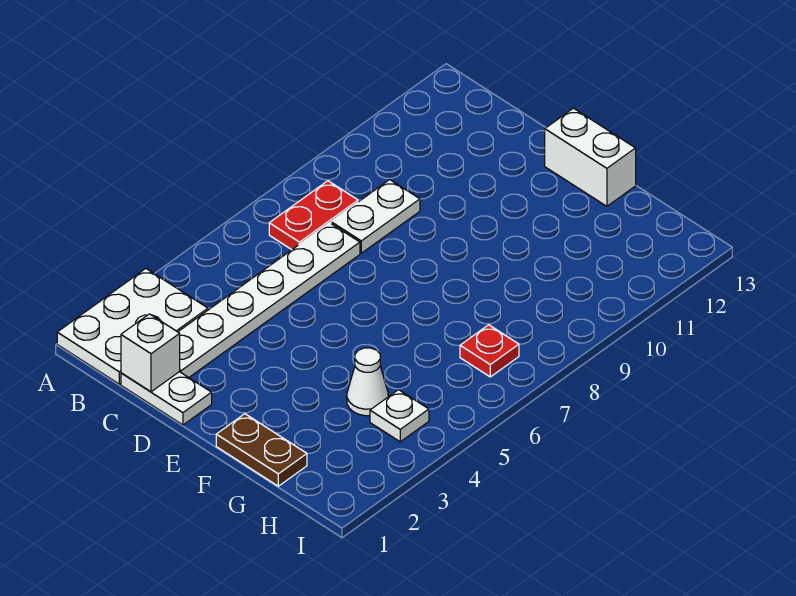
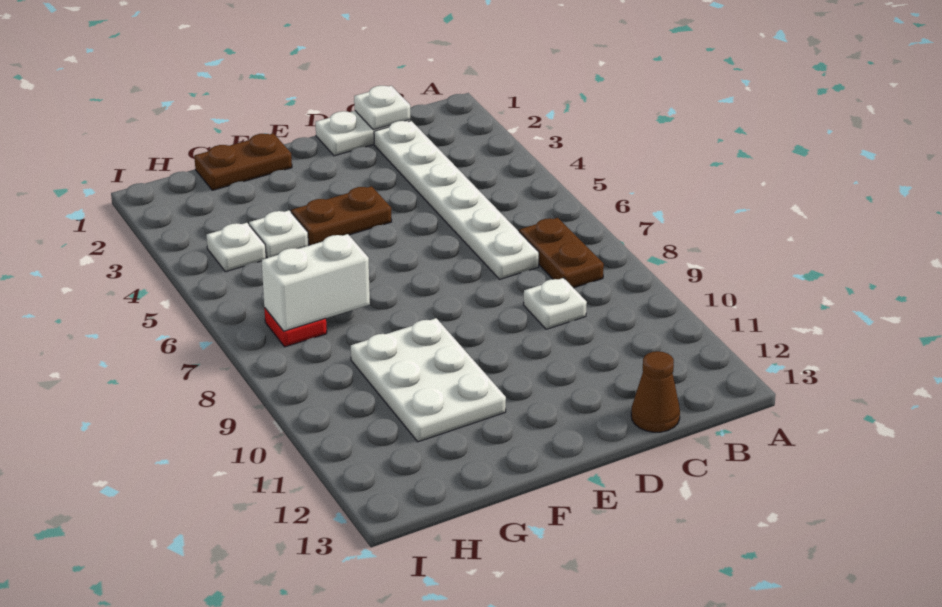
white plate A1:B3 level 1 -> white plate F9:G11 level 1
red plate B7:B8 level 1 -> brown plate B7:B8 level 1
white brick C1 level 2 -> white plate C1 level 2
white plate C8:C9 level 1 -> white plate C9 level 1
none -> brown cone C13 level 1
none -> brown plate E4:F4 level 1
white brick E13:F13 level 1 -> white brick G7:H7 level 2
white cone G4 level 1 -> white plate G4 level 1

